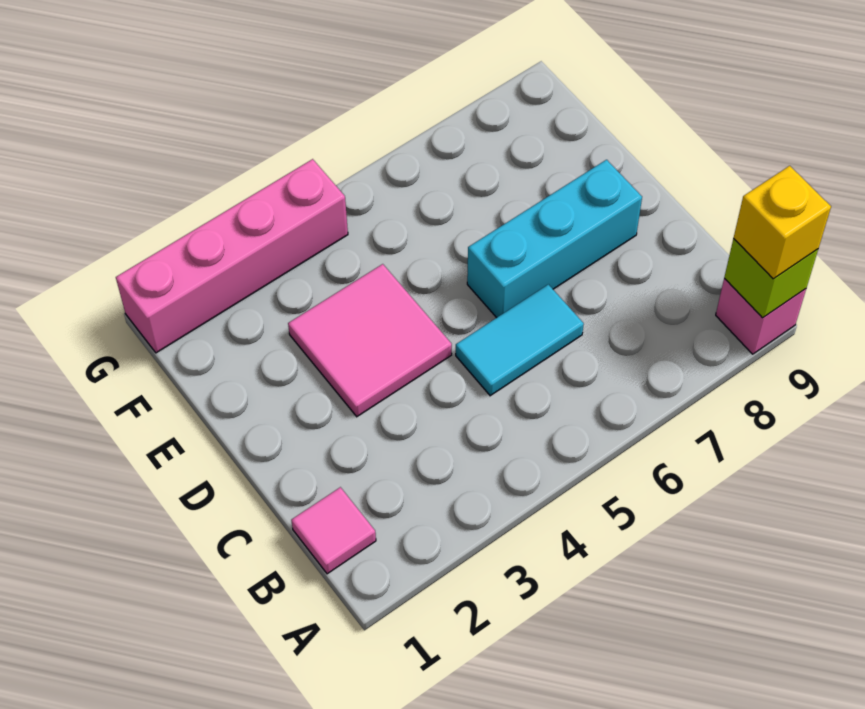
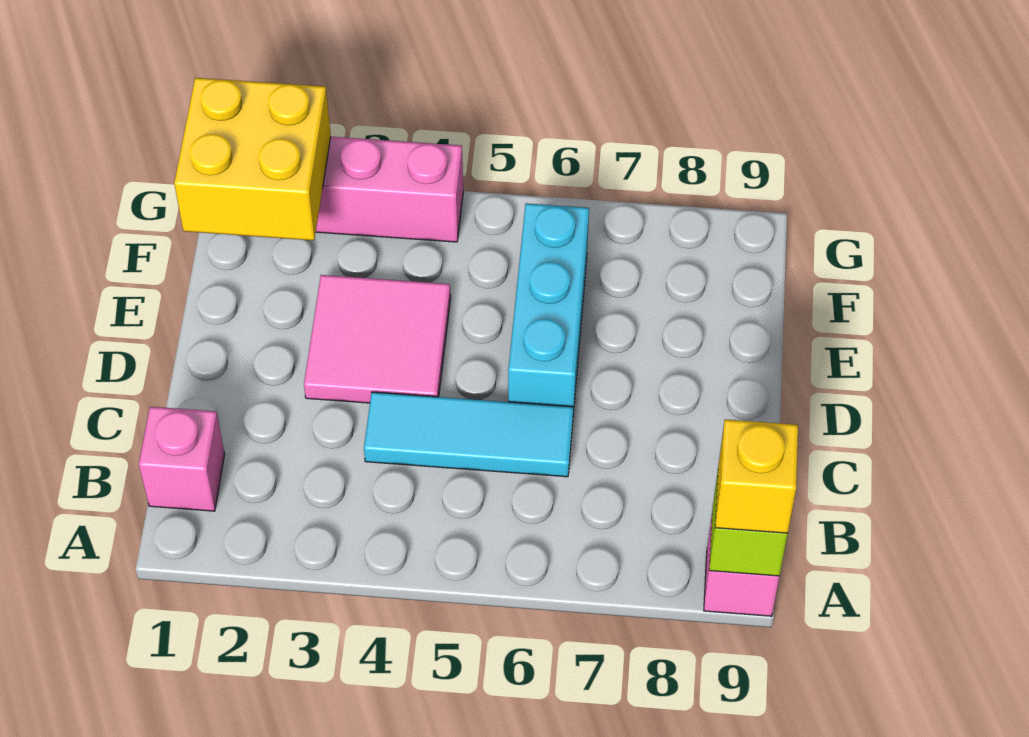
pink tile B1 level 1 -> pink brick B1 level 1
cyan tile C5:C6 level 1 -> cyan tile C4:C6 level 1
cyan brick D6:D8 level 1 -> cyan brick D6:F6 level 1
none -> yellow brick F1:G2 level 2

